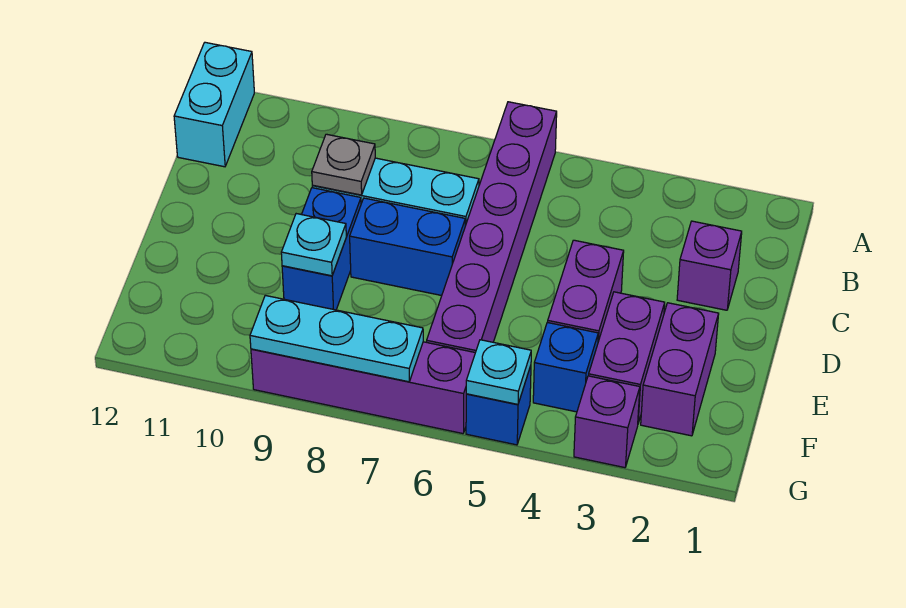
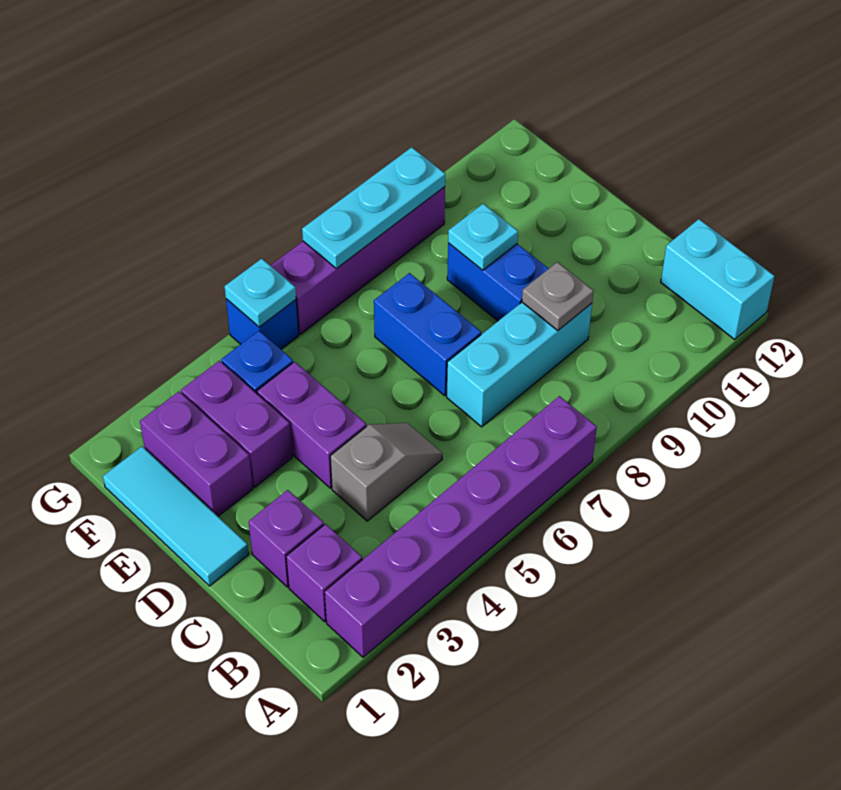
purple brick A6:F6 level 1 -> purple brick A2:A7 level 1
none -> grey slope C4:C5 level 1 top 4
none -> cyan tile D1:F1 level 1
blue brick D7:D8 level 1 -> blue brick D7:E7 level 1
purple brick G3 level 1 -> purple brick B2 level 1

